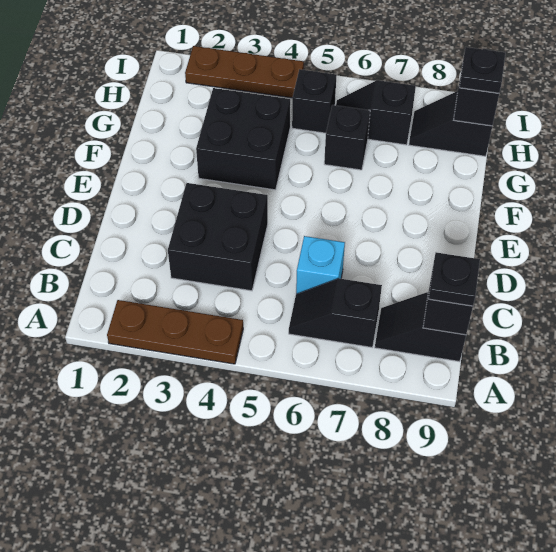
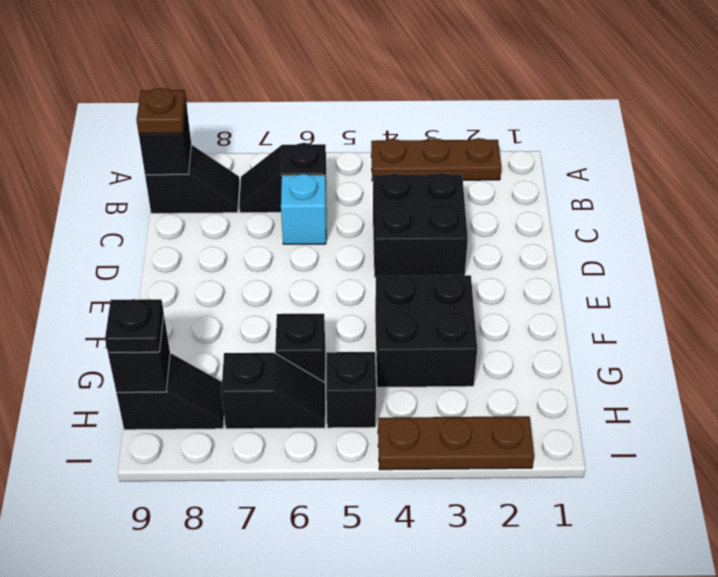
black slope B6:B7 level 1 top 7 -> black slope B6:B7 level 1 top 6
black plate B9 level 3 -> brown plate B9 level 3

